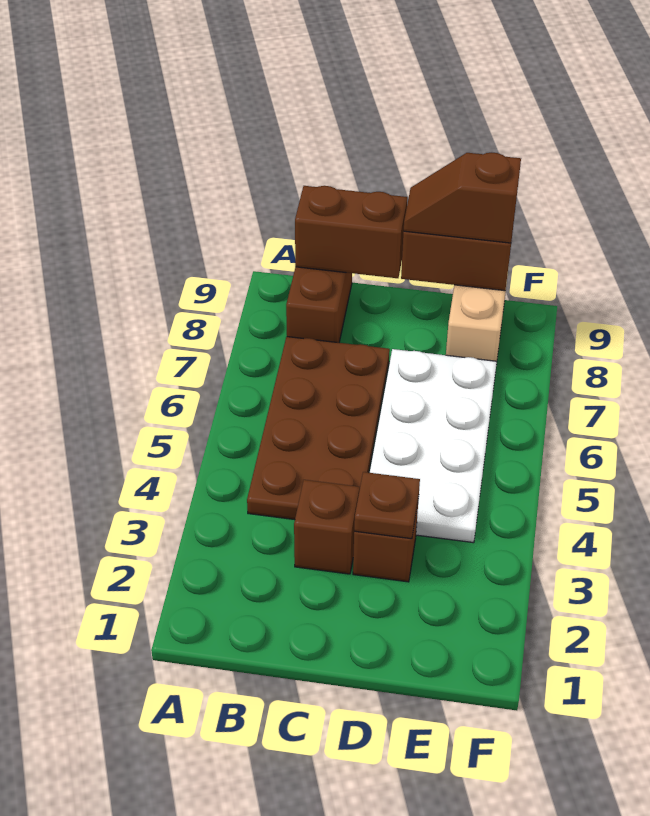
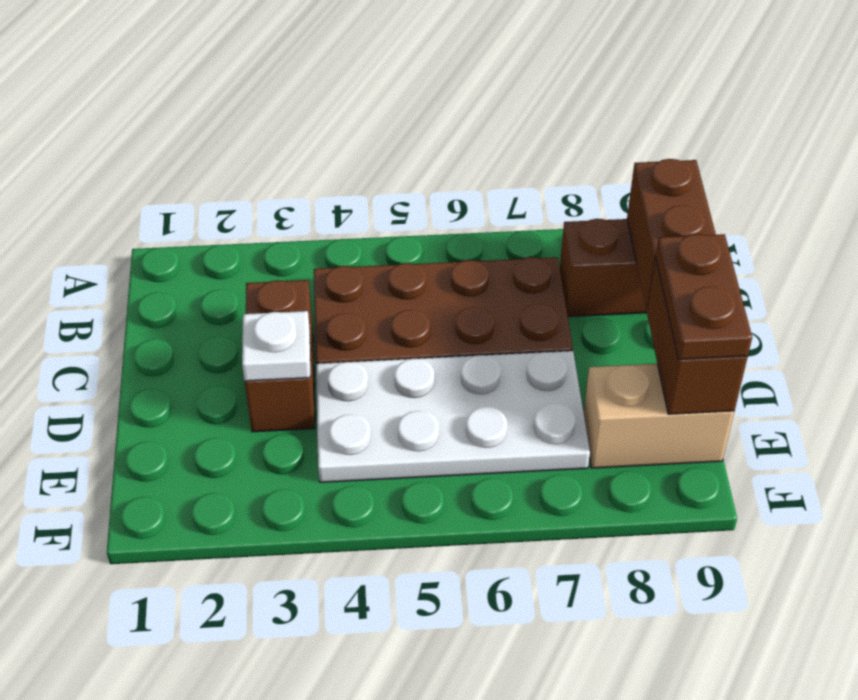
brown plate D3 level 2 -> white plate D3 level 2
brown slope D9:E9 level 3 top E -> brown plate D9:E9 level 3

